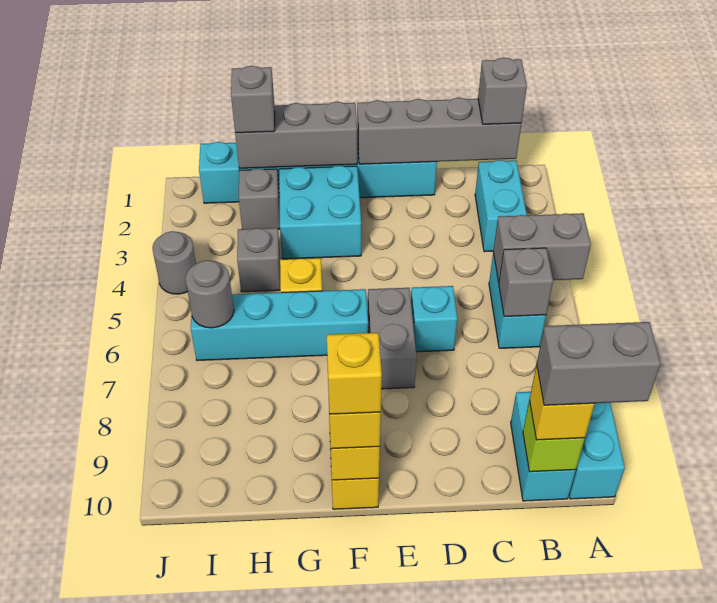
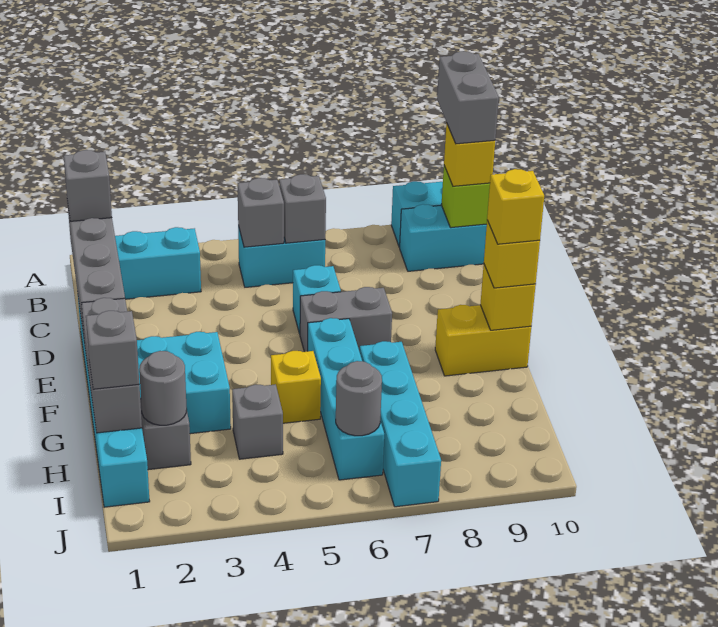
grey brick A5:B5 level 2 -> grey brick B5 level 2
none -> cyan brick G7:J7 level 1
grey round brick J4 level 1 -> grey round brick H2 level 2

